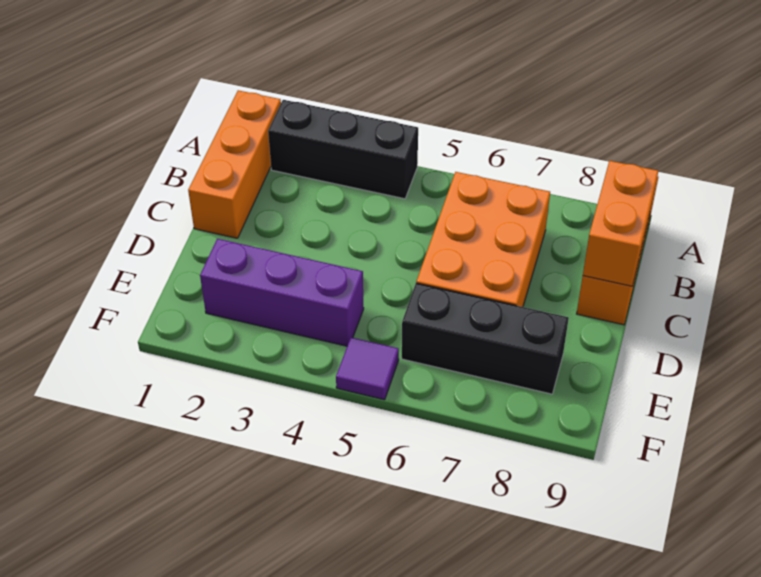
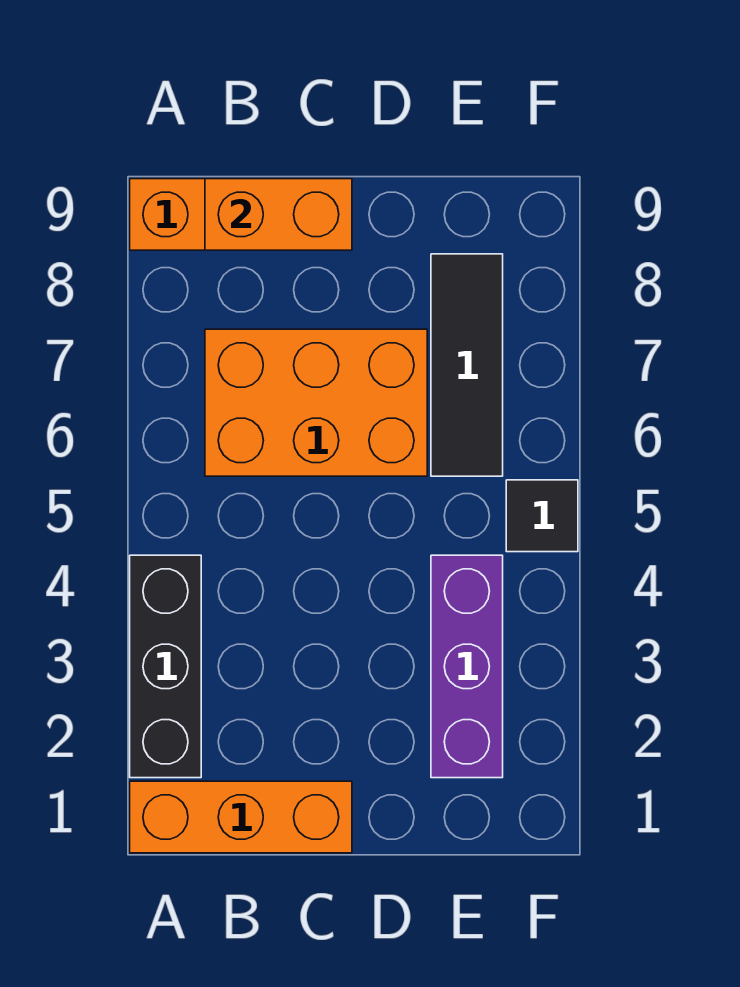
black brick E6:E8 level 1 -> black tile E6:E8 level 1
purple tile F5 level 1 -> black tile F5 level 1

